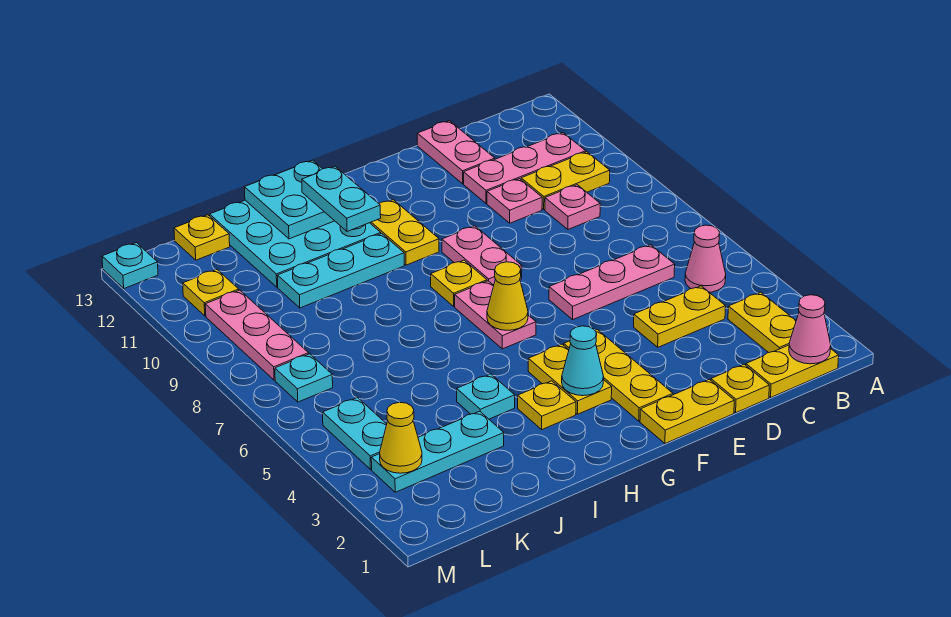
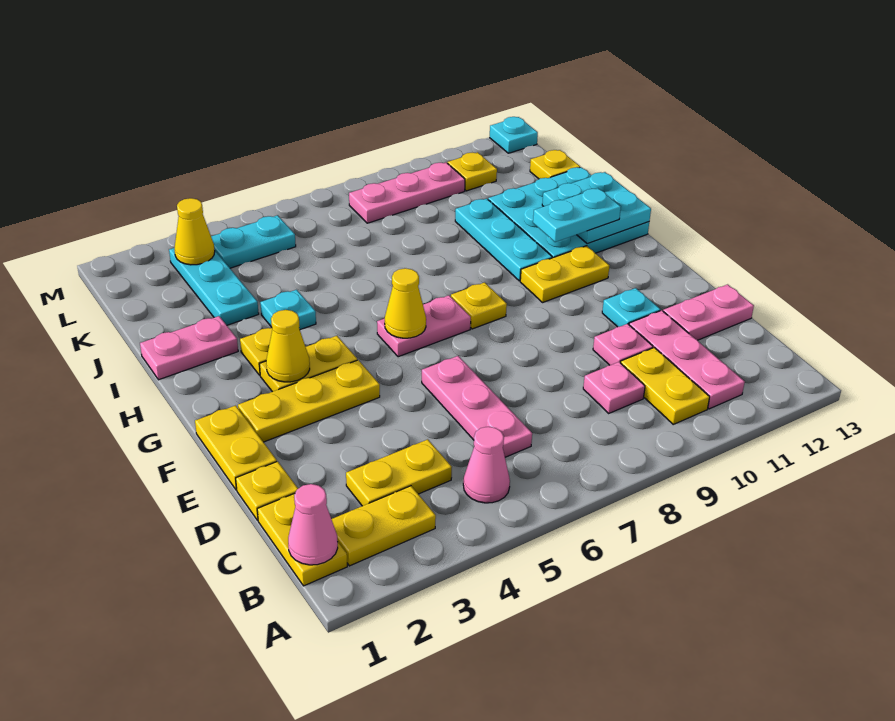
yellow plate C4:D4 level 1 -> yellow plate C3:C4 level 1
pink plate F8:F9 level 1 -> pink plate I1:I2 level 1
cyan cone G3 level 2 -> yellow cone G3 level 2
cyan plate L7 level 1 -> cyan plate E11 level 1

